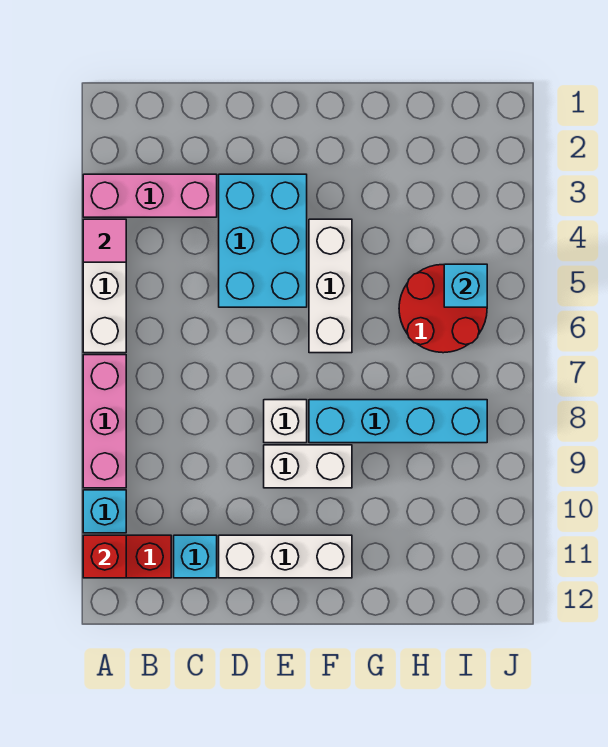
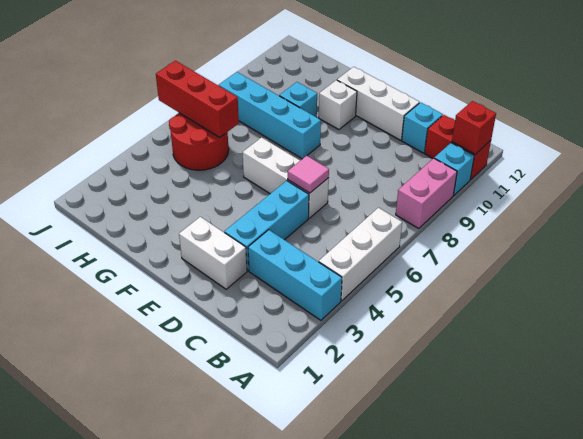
pink brick A3:C3 level 1 -> cyan brick A3:C3 level 1
pink tile A4 level 2 -> pink tile D6 level 2
pink brick A7:A9 level 1 -> pink brick A8:A9 level 1
cyan brick D3:E5 level 1 -> cyan brick D3:D5 level 1
white brick E8 level 1 -> white brick F10 level 1
white brick E9:F9 level 1 -> white brick D2:E2 level 1
white brick F4:F6 level 1 -> white brick D6:F6 level 1
none -> red brick H6:J6 level 2
cyan brick I5 level 2 -> cyan brick G9 level 1

